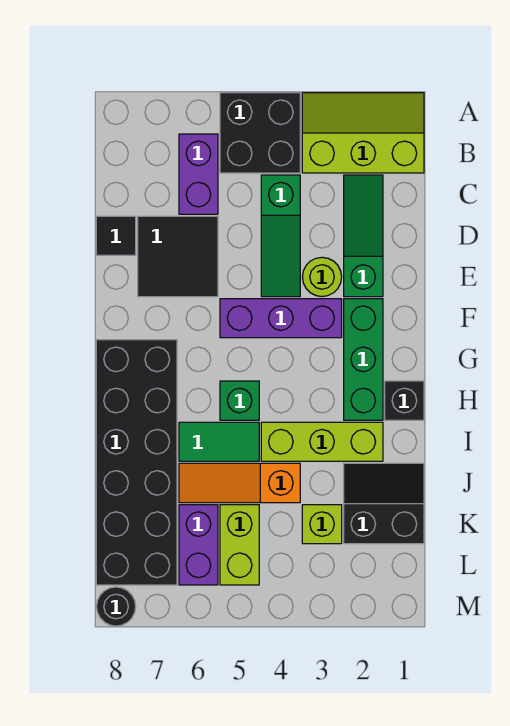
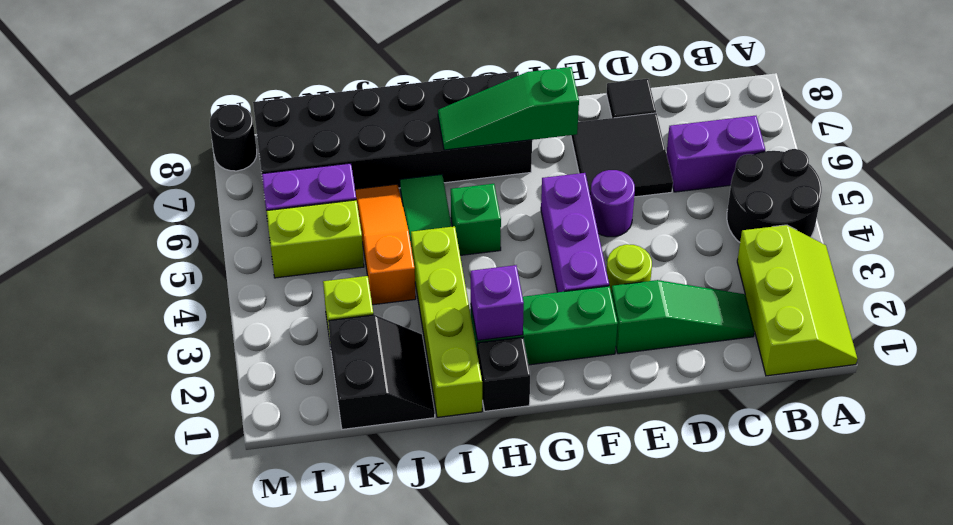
black brick A4:B5 level 1 -> black round brick A4:B5 level 1
green slope C4:E4 level 1 top C -> green slope F7:H7 level 2 top F
none -> purple round brick E5 level 1
none -> purple brick H2 level 2
lime brick I2:I4 level 1 -> lime brick I1:I4 level 1

